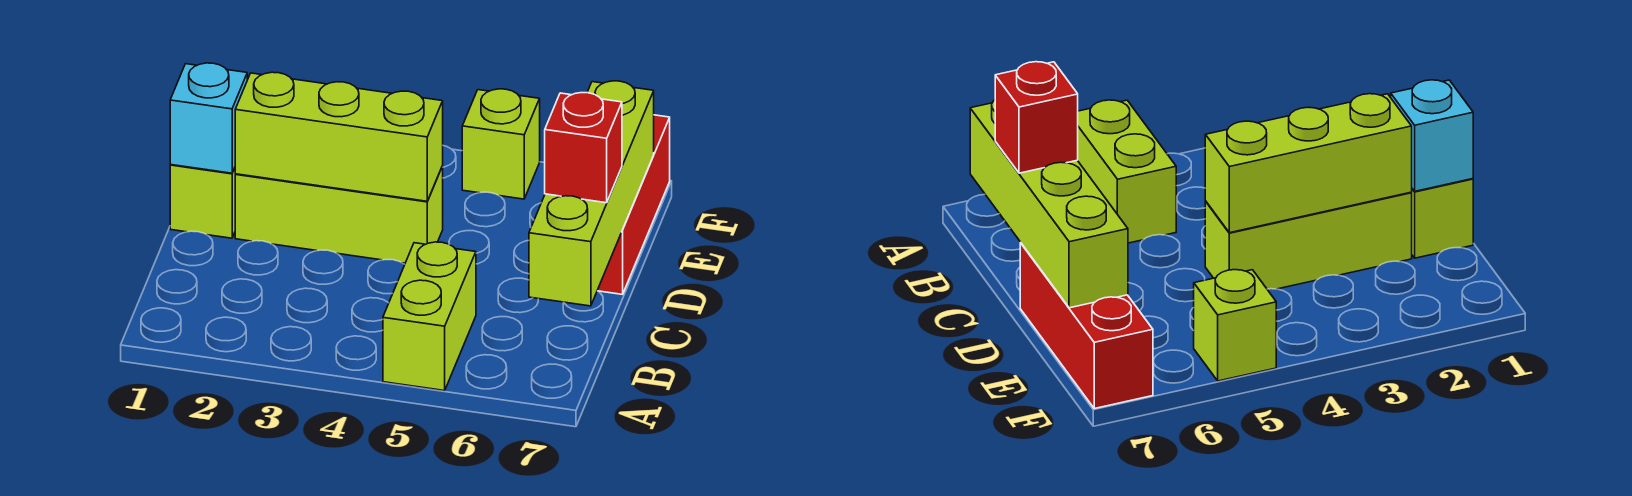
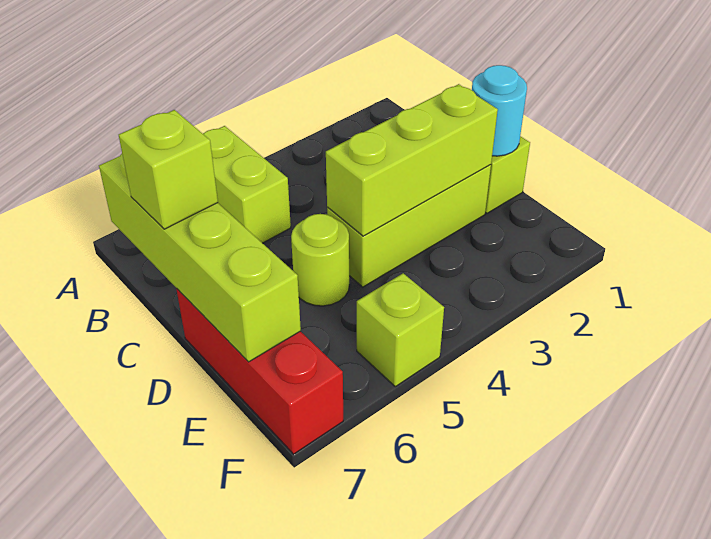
red brick C7 level 3 -> lime brick C7 level 3
cyan brick D1 level 2 -> cyan round brick D1 level 2
none -> lime round brick D5 level 1

